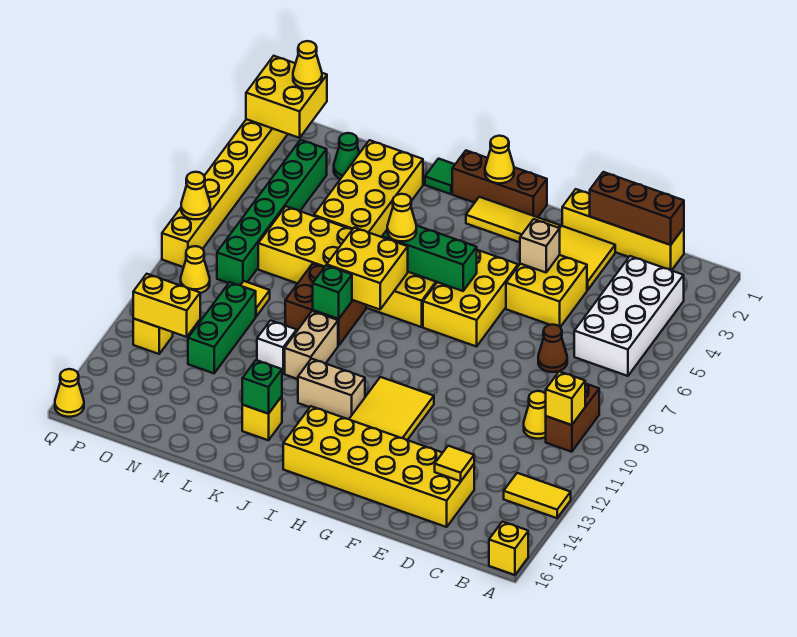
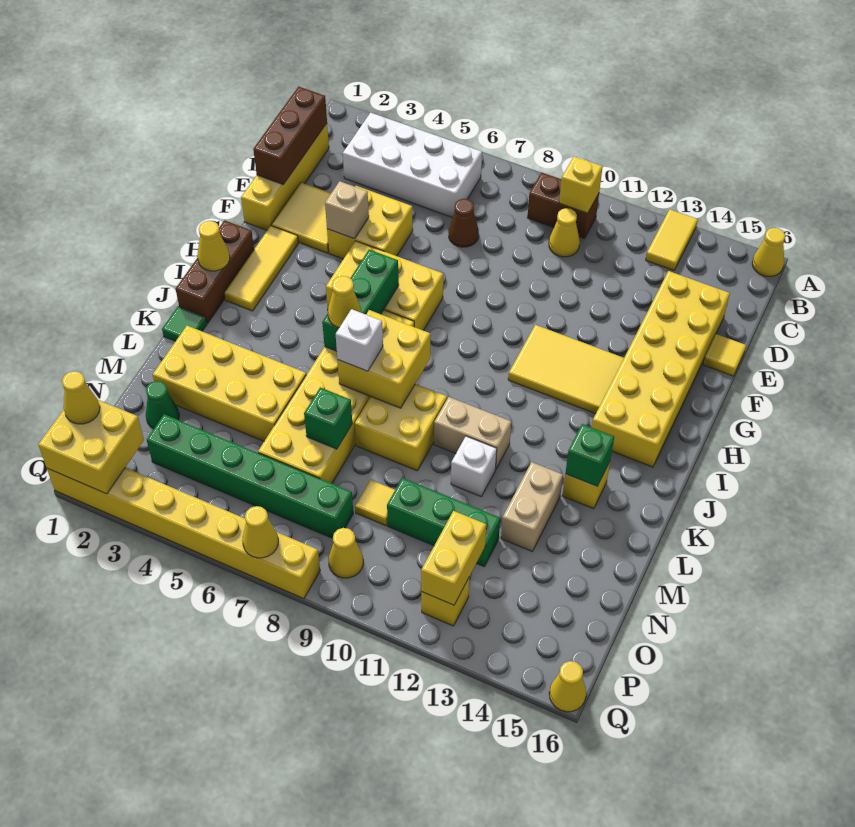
yellow brick A16 level 1 -> yellow cone A16 level 1
yellow tile D14 level 2 -> yellow tile E16 level 1
tan brick I12:J12 level 1 -> tan brick L13:M13 level 1
none -> white brick K7 level 3
brown brick K8:L9 level 1 -> yellow brick K8:L9 level 1
green brick K9 level 2 -> green brick M7 level 2

